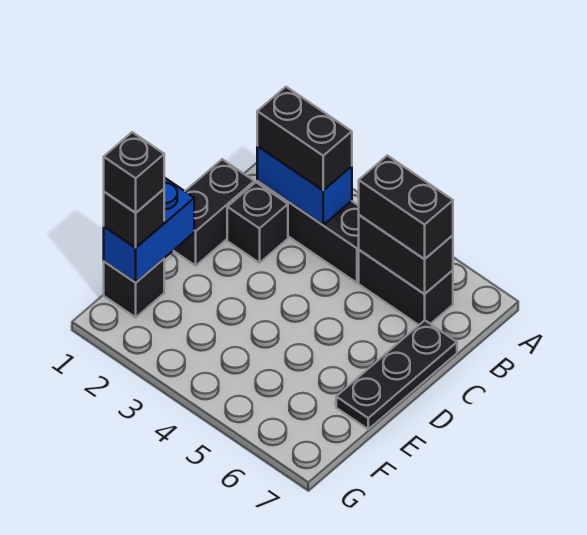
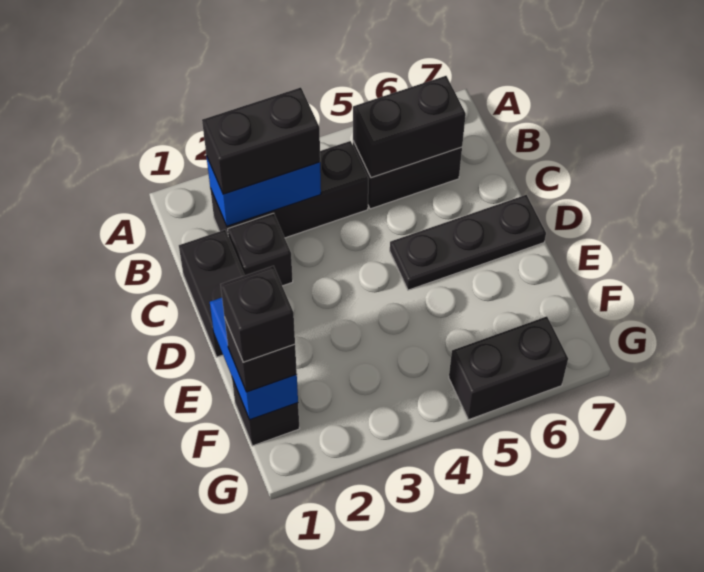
black brick B5:B6 level 3 -> black brick G5:G6 level 1
black plate C7:E7 level 1 -> black plate D5:D7 level 1

